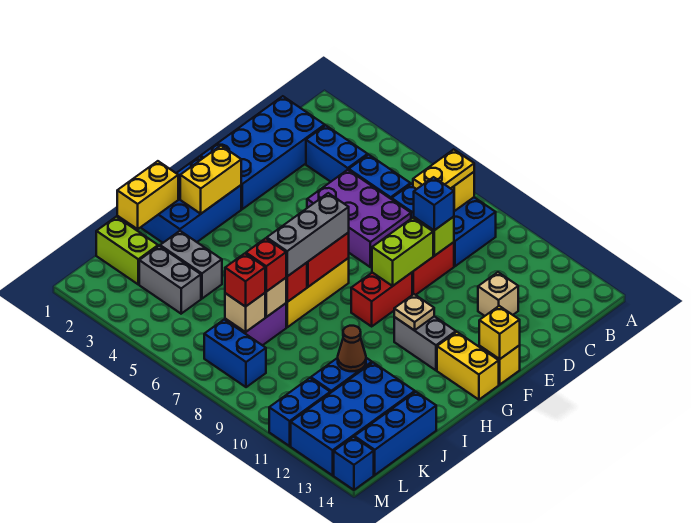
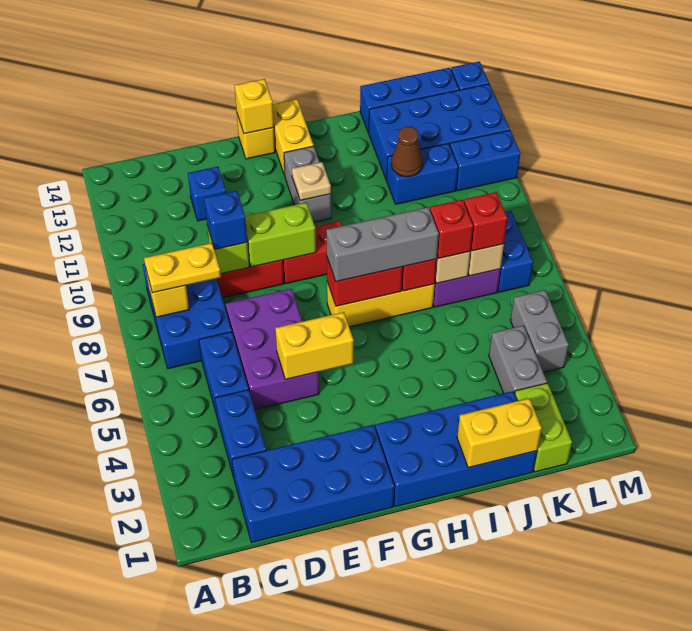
tan brick D12 level 1 -> blue brick D12 level 1
blue brick G1:I2 level 1 -> blue brick G1:J2 level 1
yellow brick G2:H2 level 2 -> yellow brick E5:F5 level 2
grey brick J3:J4 level 1 -> grey brick L4:L5 level 1

